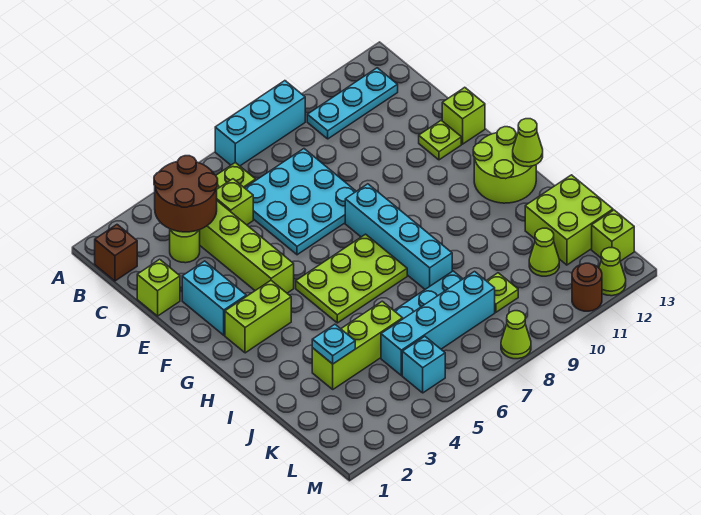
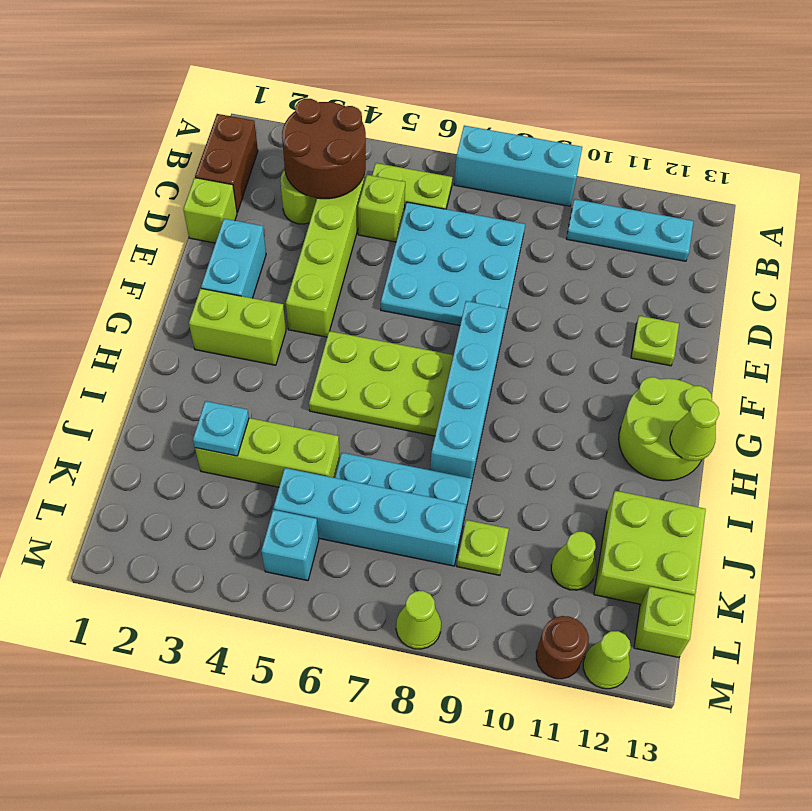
brown brick B1 level 1 -> brown brick B1:C1 level 1
lime brick E13 level 1 -> none

